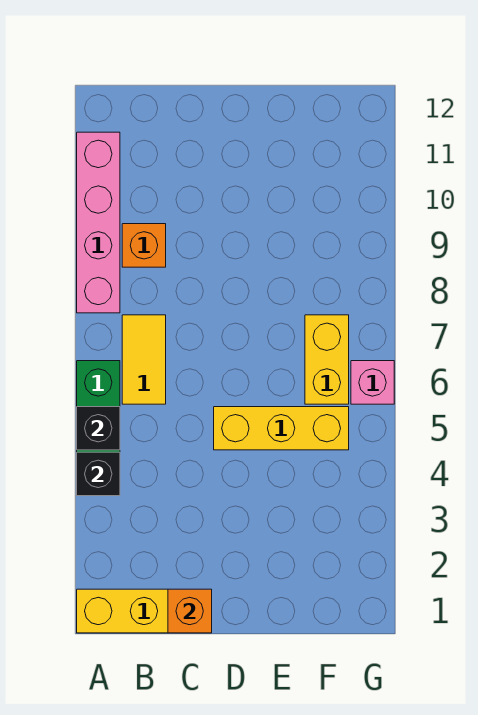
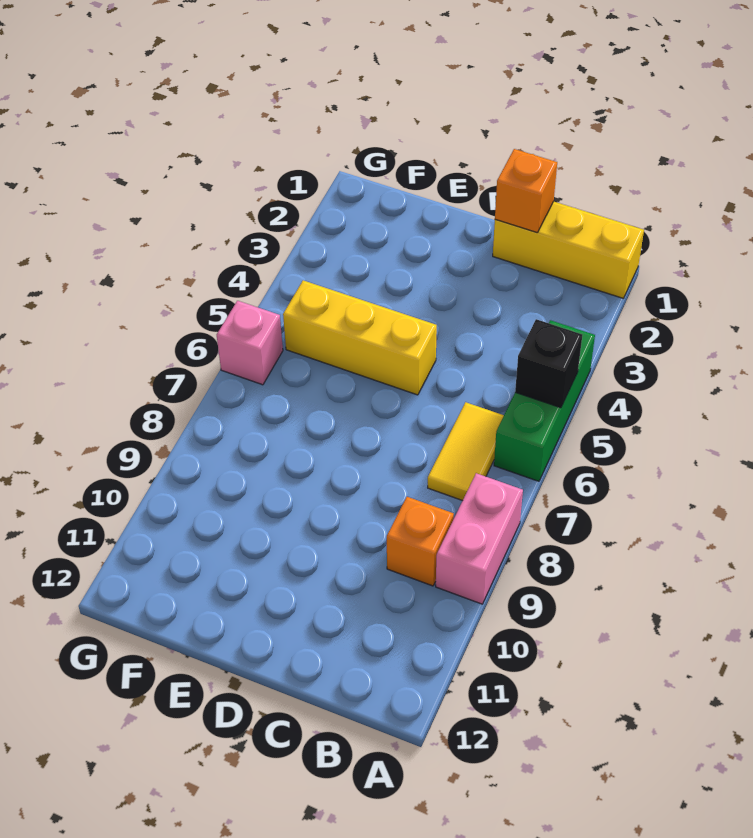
black brick A4 level 2 -> none
pink brick A8:A11 level 1 -> pink brick A8:A9 level 1
yellow brick F6:F7 level 1 -> none

